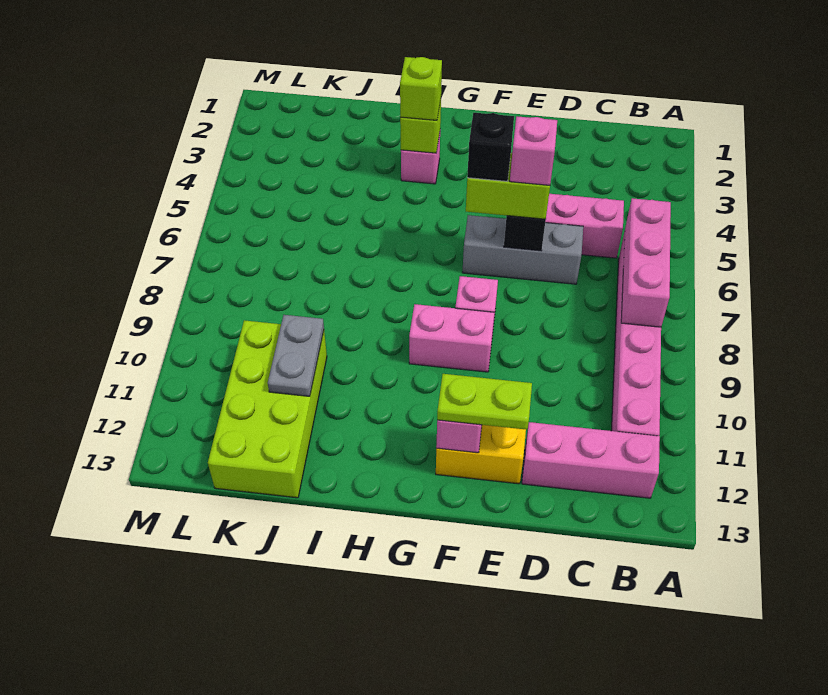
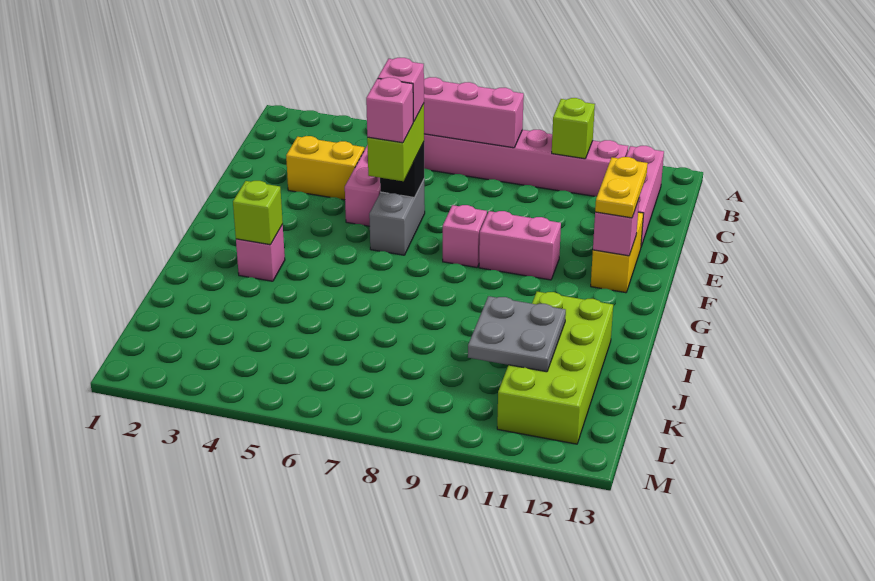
none -> yellow brick D3:D4 level 1
grey brick D6:F6 level 1 -> grey brick E6:F6 level 1
lime plate E12:F12 level 3 -> yellow plate E12:F12 level 3
black brick F6 level 4 -> pink brick F6 level 4
pink brick F9:G9 level 1 -> pink brick F9:F10 level 1
lime brick H3 level 3 -> lime brick B10 level 2
lime brick J10:K13 level 1 -> lime brick I11:L12 level 1
grey plate J10:J11 level 2 -> grey plate J10:K11 level 2

